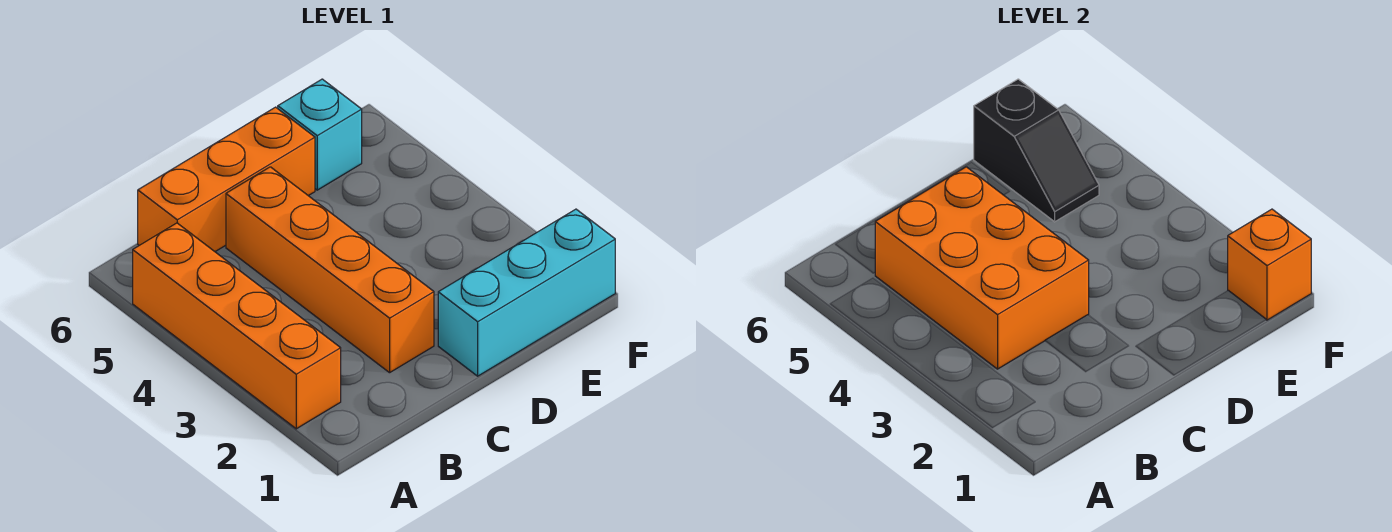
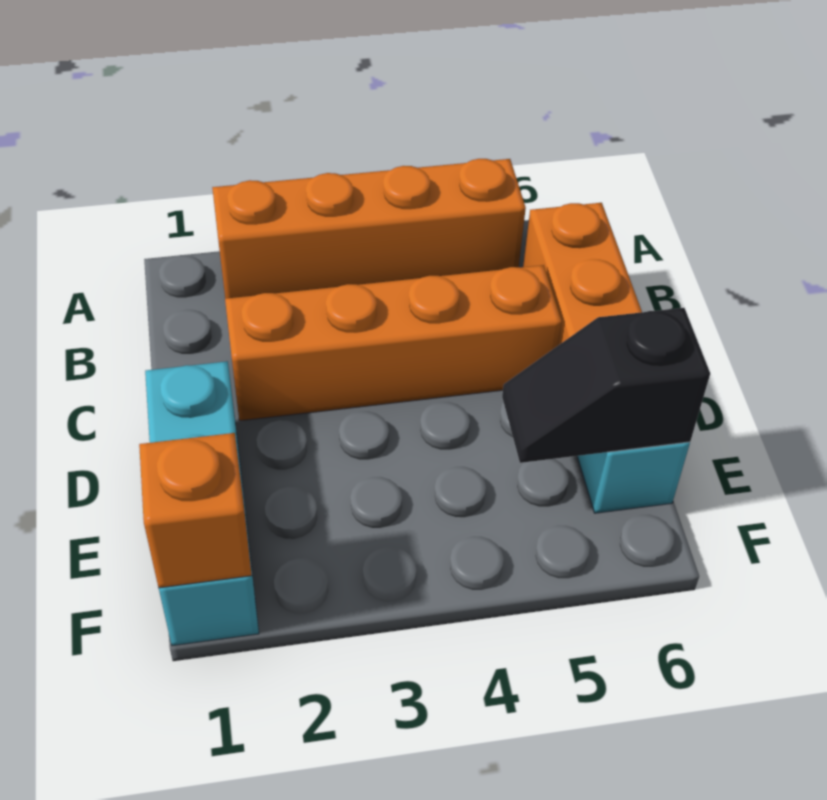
orange brick B3:C5 level 2 -> none

